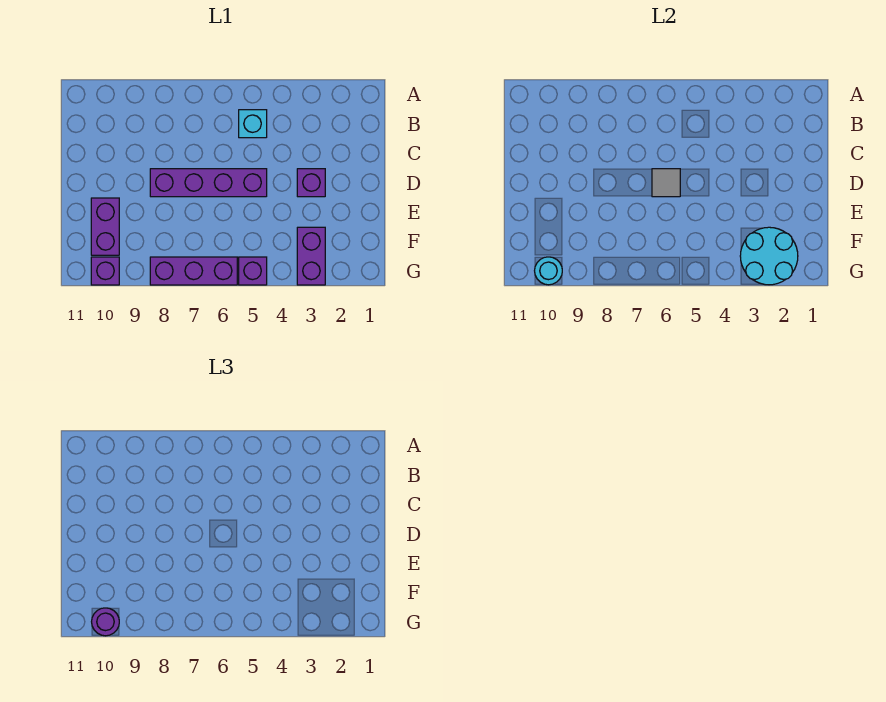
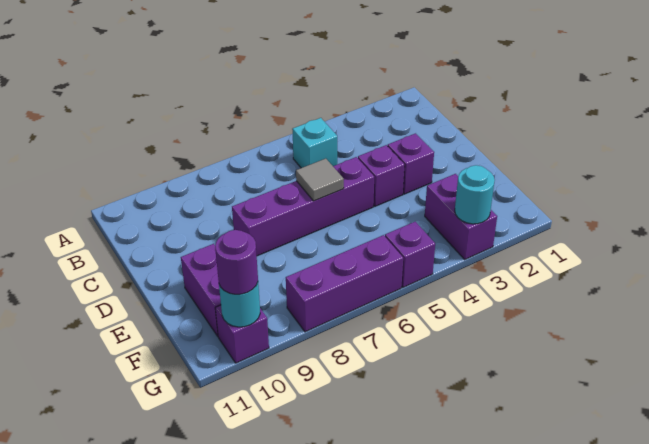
none -> purple brick D4 level 1
cyan round brick F2:G3 level 2 -> cyan round brick G3 level 2

